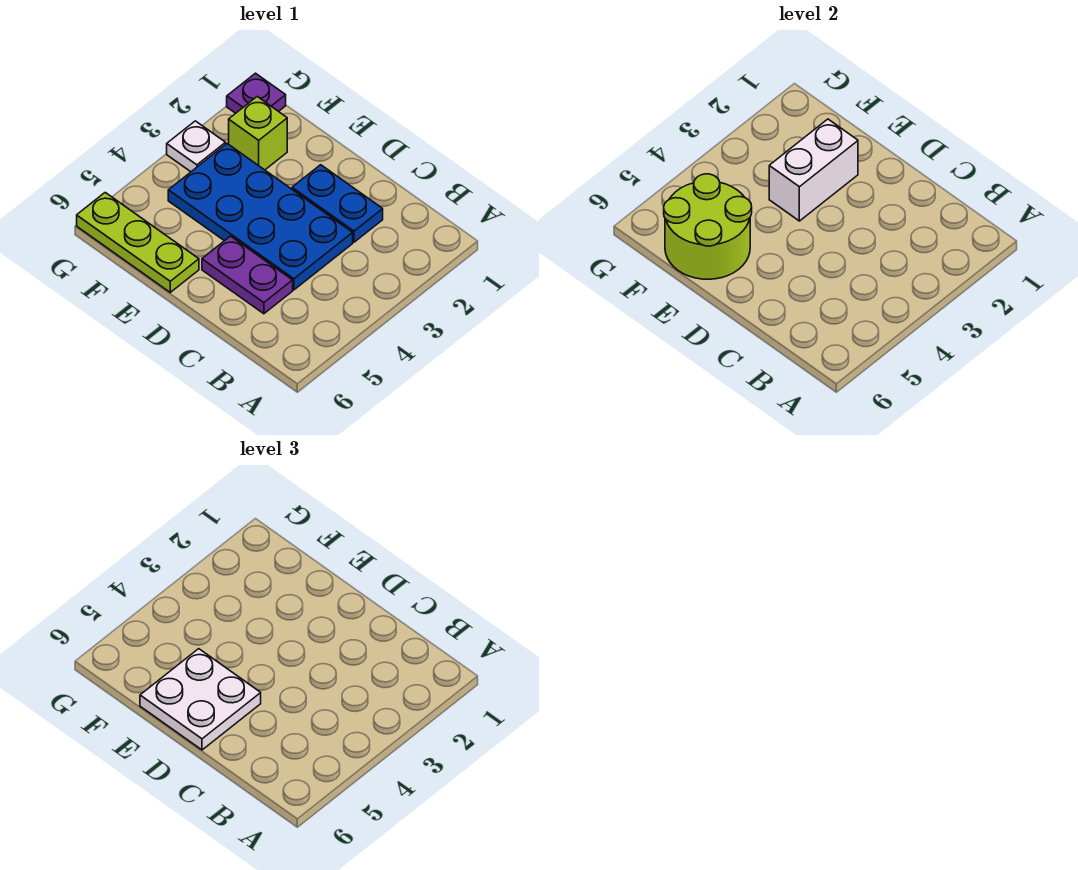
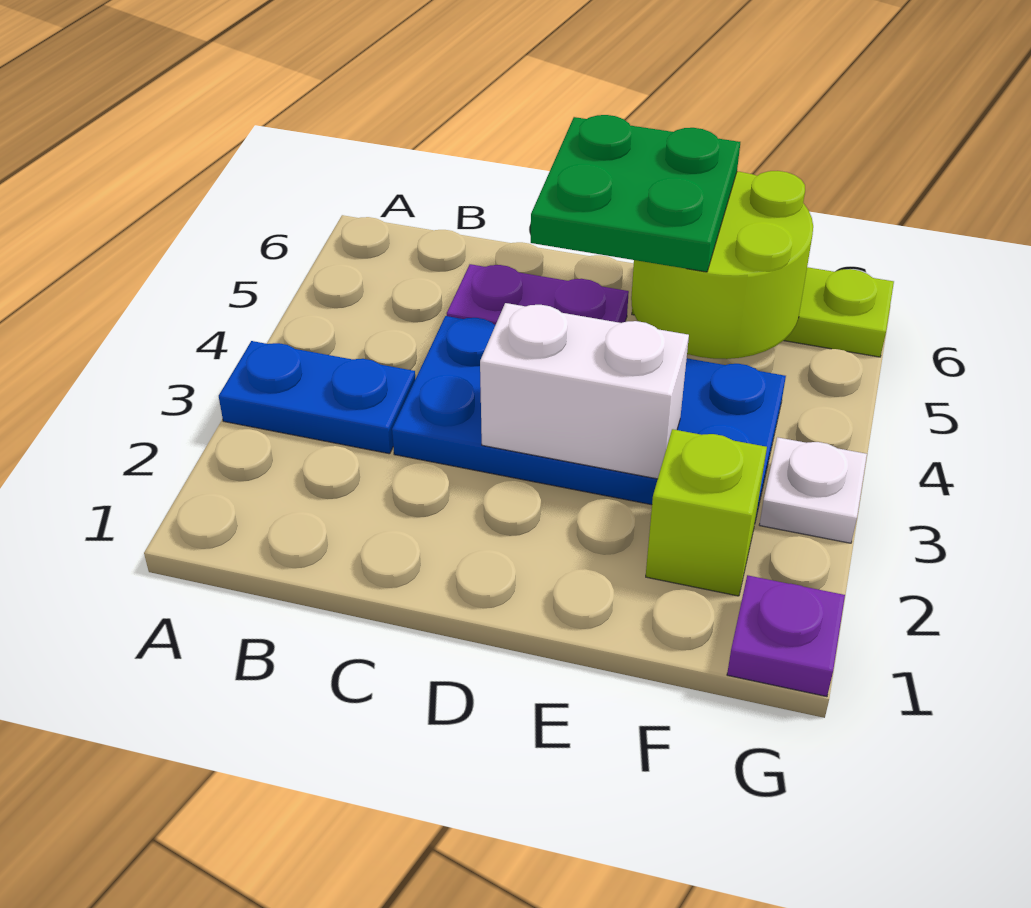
blue plate C2:D2 level 1 -> blue plate A3:B3 level 1
white plate D5:E6 level 3 -> green plate D5:E6 level 3
white brick E2:E3 level 2 -> white brick D3:E3 level 2

